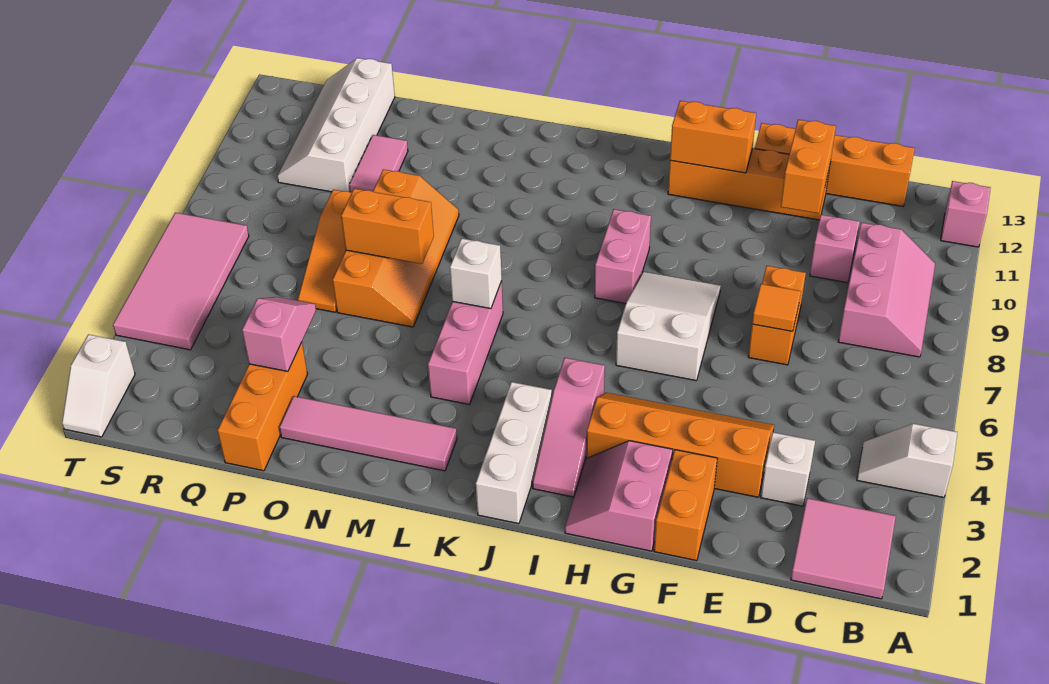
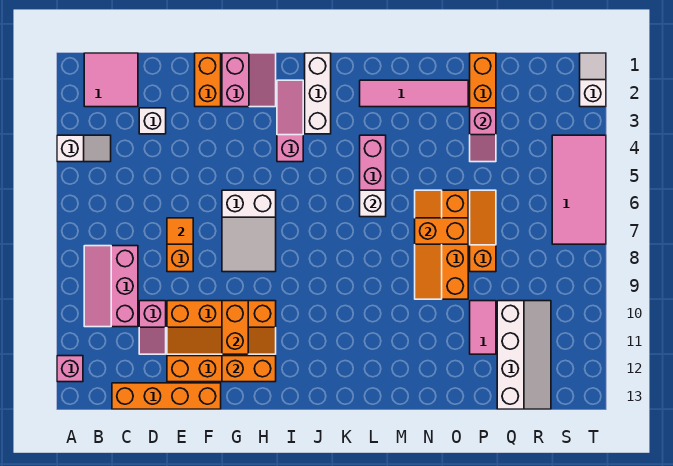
orange slope E3:H4 level 1 top 3 -> orange slope E10:H11 level 1 top 10
orange brick E11:E12 level 2 -> orange brick G10:G11 level 2
pink brick I8:I9 level 1 -> none

